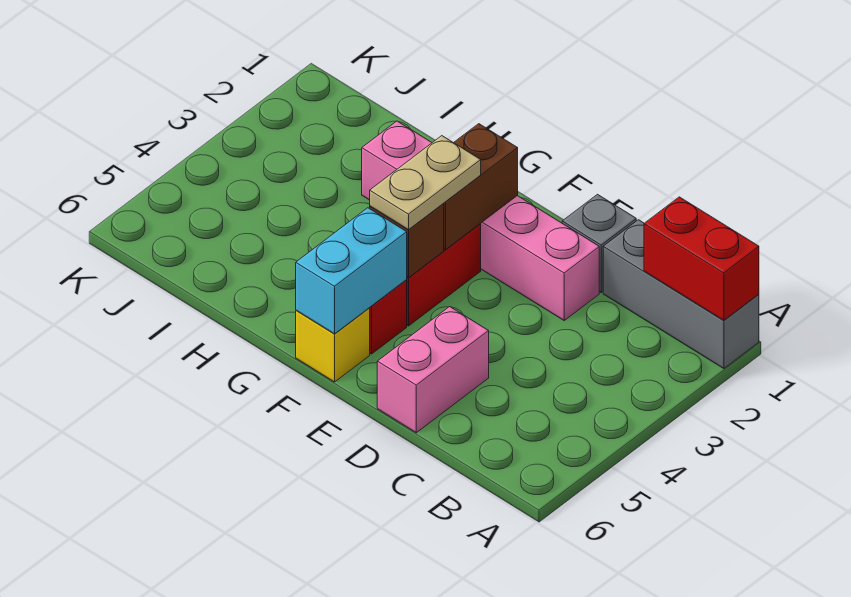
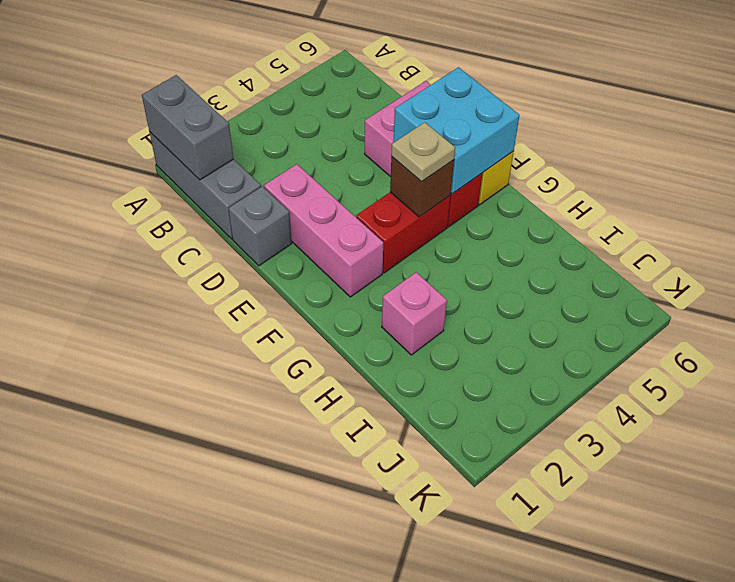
red brick A1:B1 level 2 -> grey brick A1:B1 level 2
brown brick F2:F3 level 2 -> none
tan plate F3:F4 level 3 -> tan plate F4 level 3
cyan brick F5:F6 level 2 -> cyan brick E5:F6 level 2

